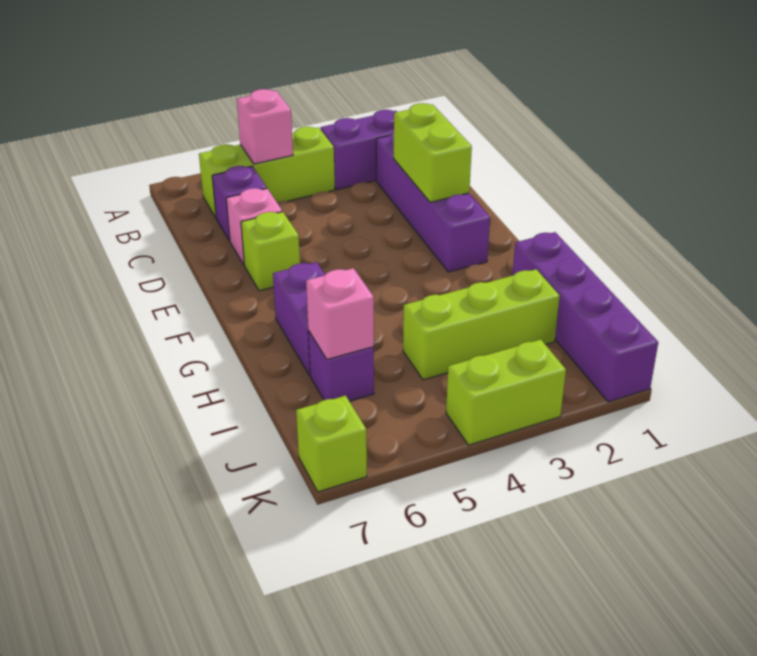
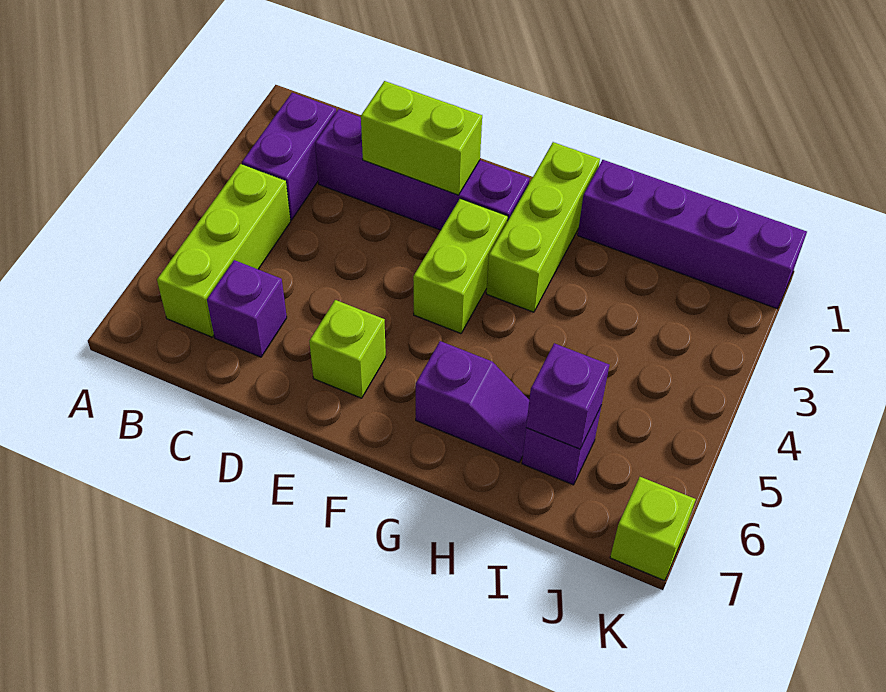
pink brick B5 level 2 -> none
pink brick D6 level 1 -> none
purple brick G6:H6 level 1 -> purple slope G6:H6 level 1 top G
lime brick I2:I4 level 1 -> lime brick G1:G3 level 1
pink brick I6 level 2 -> purple brick I6 level 2
lime brick K3:K4 level 1 -> lime brick F3:F4 level 1

